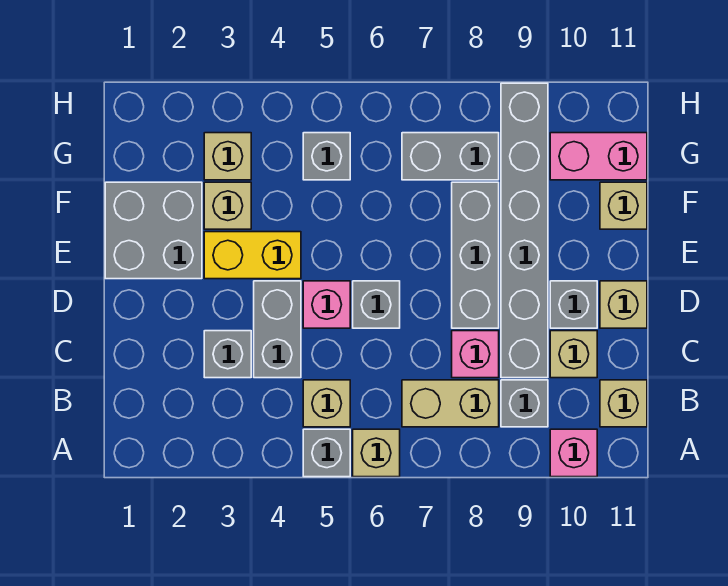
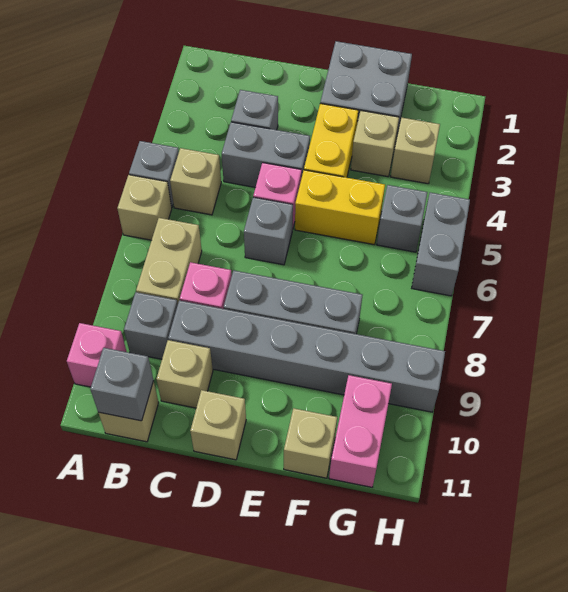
grey brick D10 level 1 -> grey brick B11 level 2
none -> yellow brick E5:F5 level 1
grey brick G7:G8 level 1 -> grey brick H5:H6 level 1

